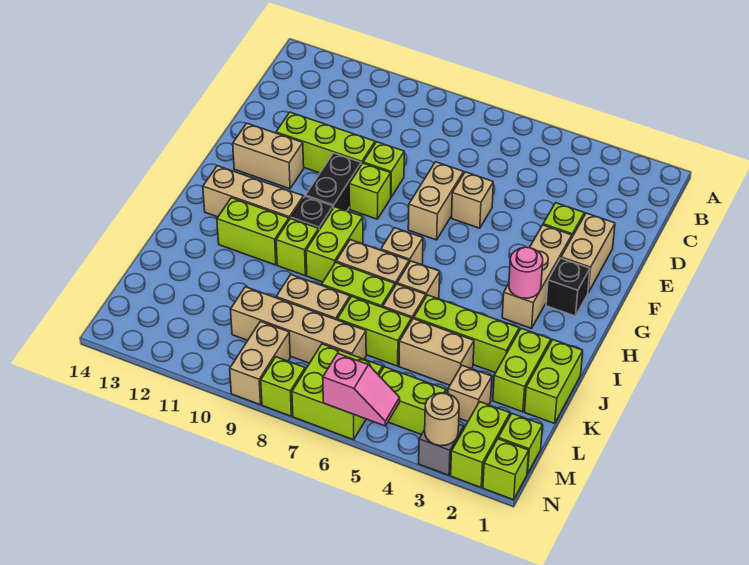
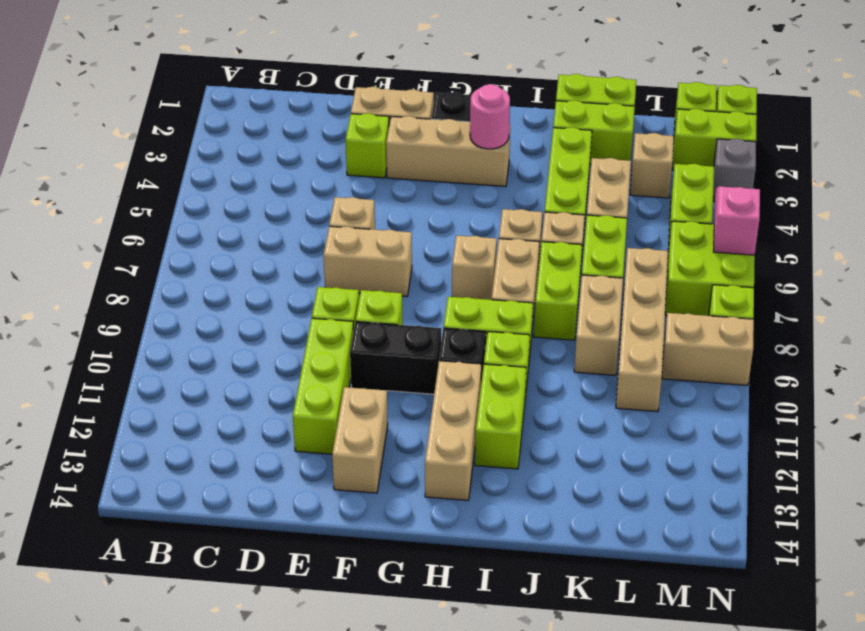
tan round brick N3 level 2 -> none

